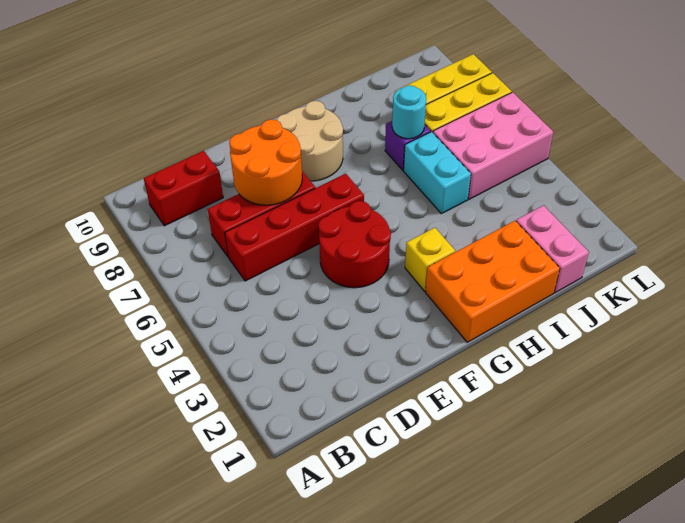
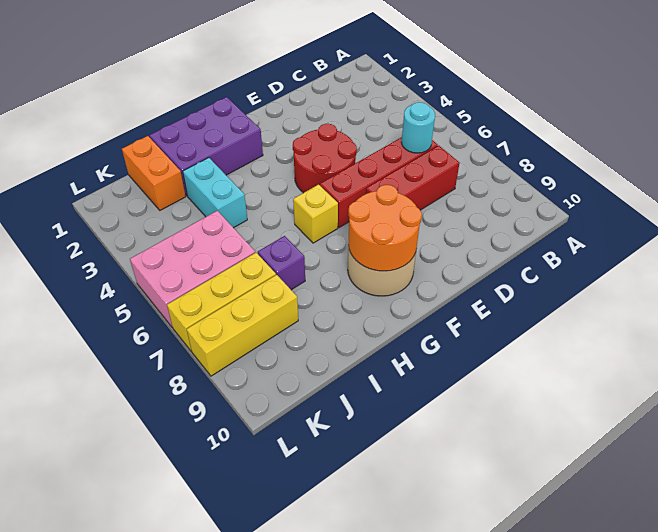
red brick B9:C9 level 1 -> none
orange round brick D7:E8 level 2 -> orange round brick F8:G9 level 2
orange brick G1:I2 level 1 -> purple brick G1:I2 level 1
yellow brick G3 level 1 -> yellow brick G6 level 1
cyan brick I5:I6 level 1 -> cyan brick I3:I4 level 1
cyan round brick I7 level 2 -> cyan round brick C6 level 2
pink brick J1:J2 level 1 -> orange brick J1:J2 level 1

